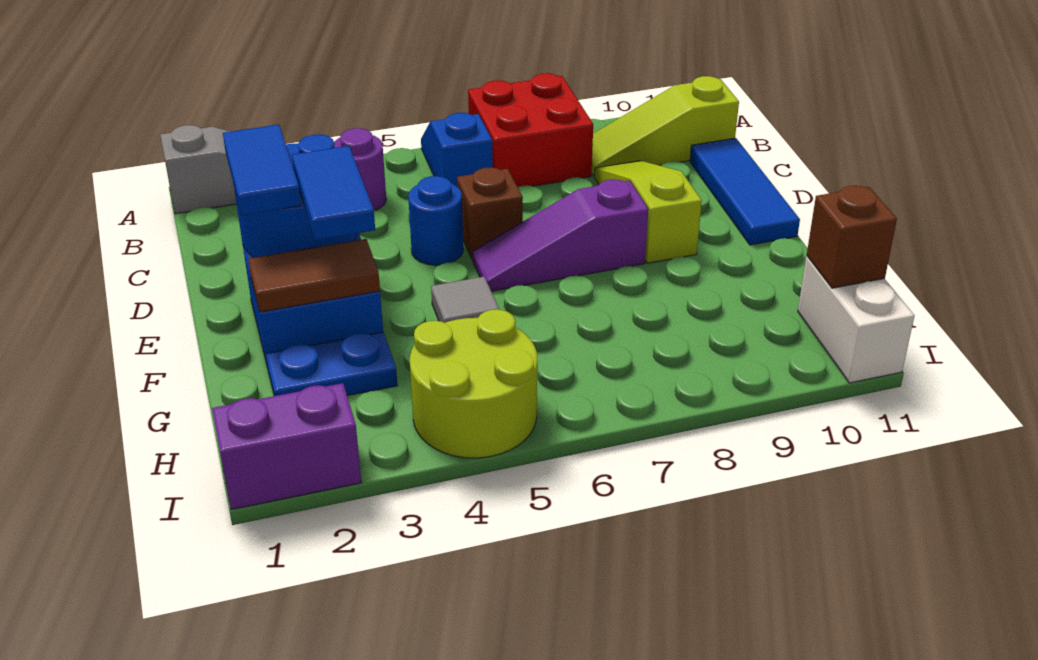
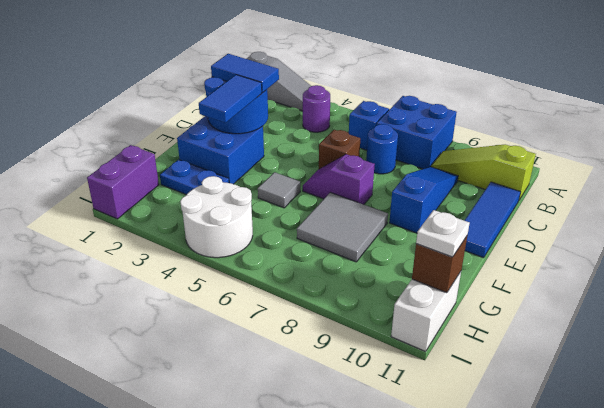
red brick A7:B8 level 1 -> blue brick A7:B8 level 1
lime slope C9:E9 level 1 top E -> blue slope C9:E9 level 1 top E
blue tile D2:E2 level 3 -> blue tile D2:D3 level 3
blue round brick D5 level 1 -> blue round brick C7 level 1
purple slope E6:E8 level 1 top 8 -> purple slope E6:E7 level 1 top 7
brown tile F2:F3 level 2 -> none
none -> grey tile F7:G8 level 1
lime round brick H4:I5 level 1 -> white round brick H4:I5 level 1
none -> white plate H11 level 3
purple brick I1:I2 level 1 -> purple brick H1:I1 level 1

